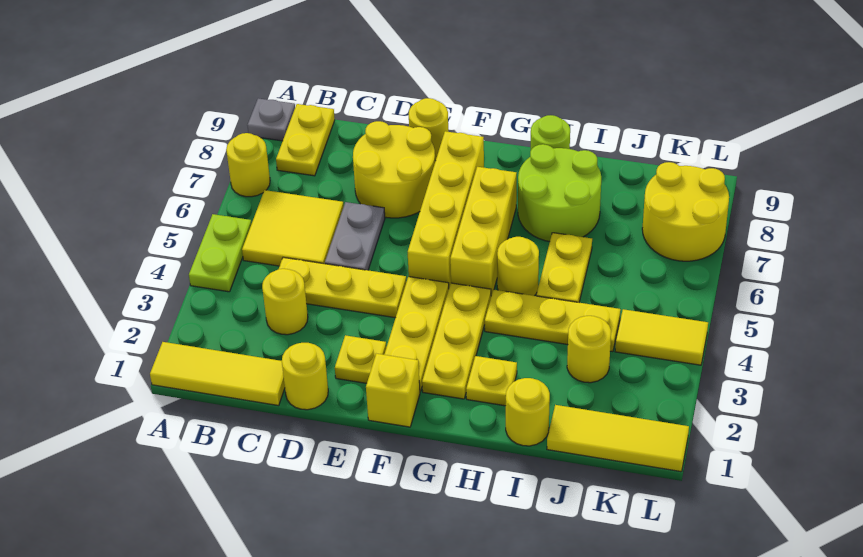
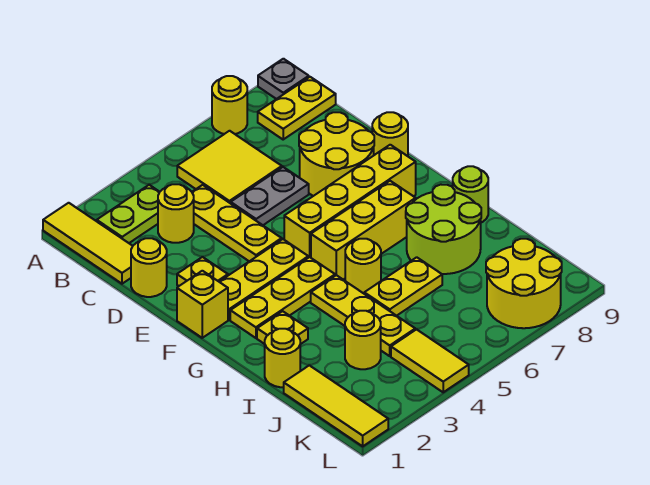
lime plate A4:A5 level 1 -> lime plate B2:B3 level 1

